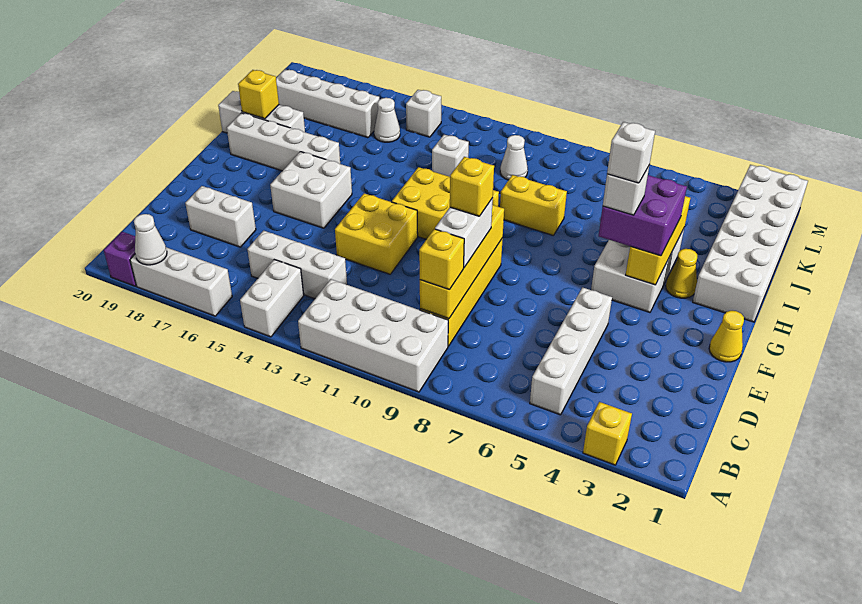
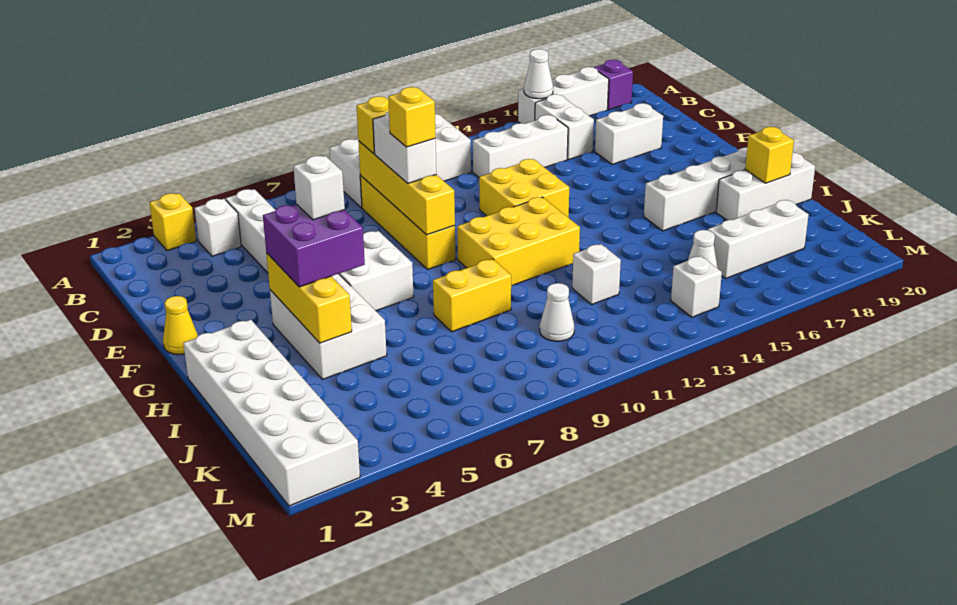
white brick A14:B14 level 1 -> white brick B16:C16 level 1
white cone A18 level 2 -> white cone A16 level 2
white brick F15:G16 level 1 -> white brick F6:G7 level 1
white brick G5 level 5 -> white brick B4 level 1
yellow cone H3 level 1 -> none
white brick K16:K19 level 1 -> white brick K16:K18 level 1

